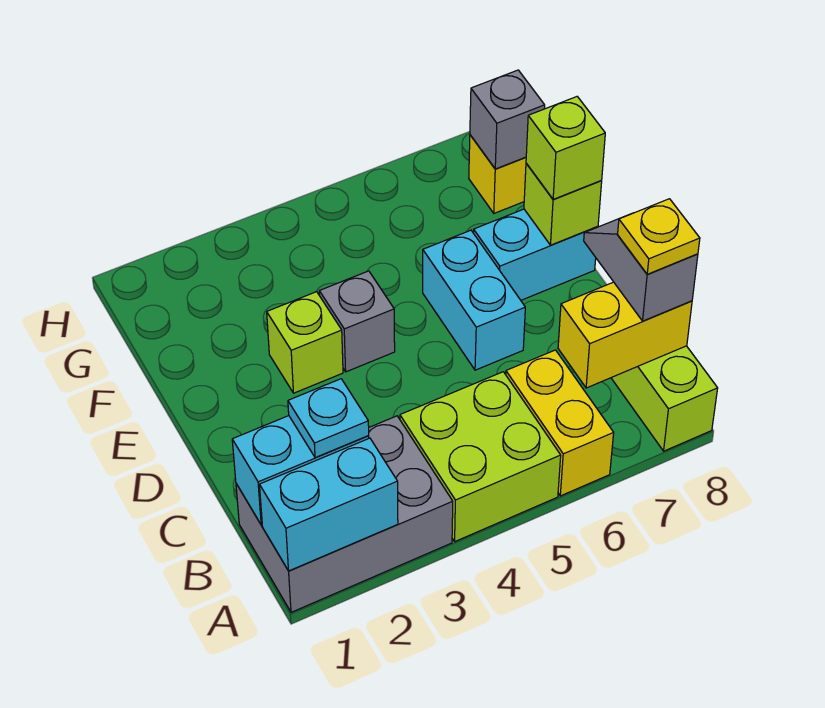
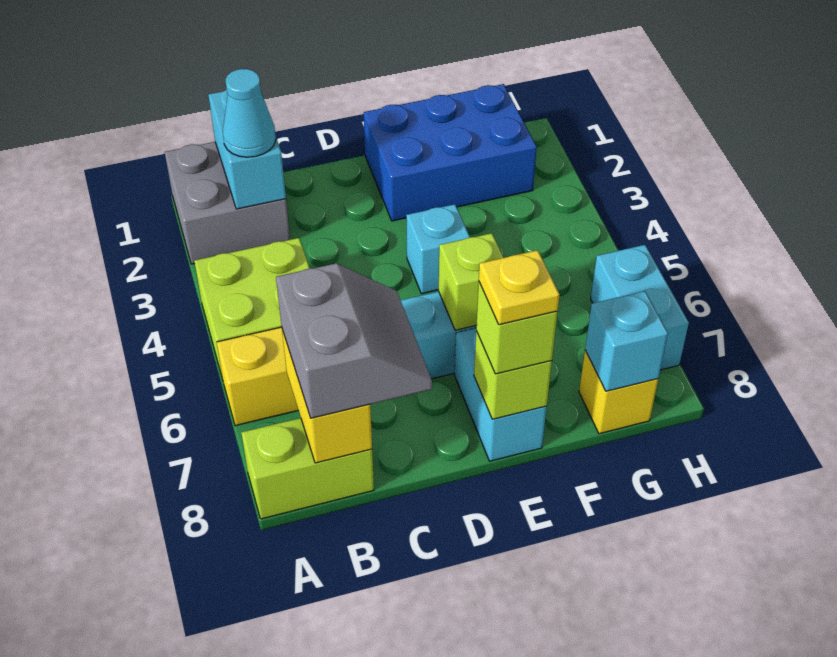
grey brick A1:B3 level 1 -> grey brick A1:B2 level 1
cyan brick A1:A2 level 2 -> cyan brick H6:H7 level 1
cyan plate B2 level 3 -> cyan cone B2 level 3
grey slope B8:C8 level 3 top B -> grey slope B7:C8 level 3 top B
yellow plate B8 level 4 -> yellow plate E8 level 4
none -> blue brick E1:G2 level 1
lime brick E3 level 1 -> lime brick E6 level 2
grey brick E4 level 1 -> cyan brick E4 level 1
grey brick G8 level 2 -> cyan brick G8 level 2

